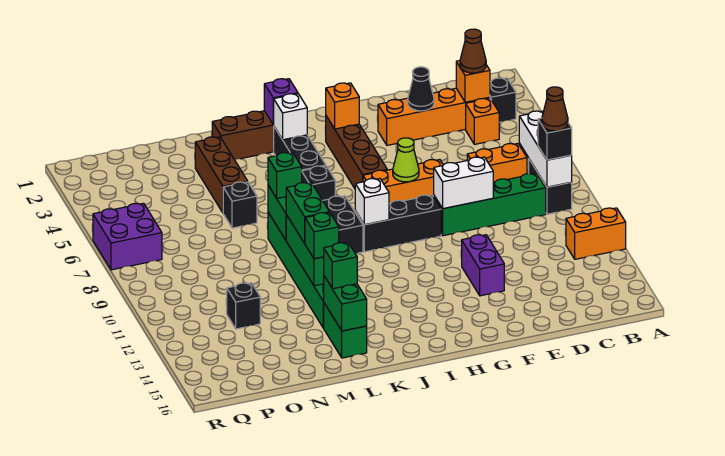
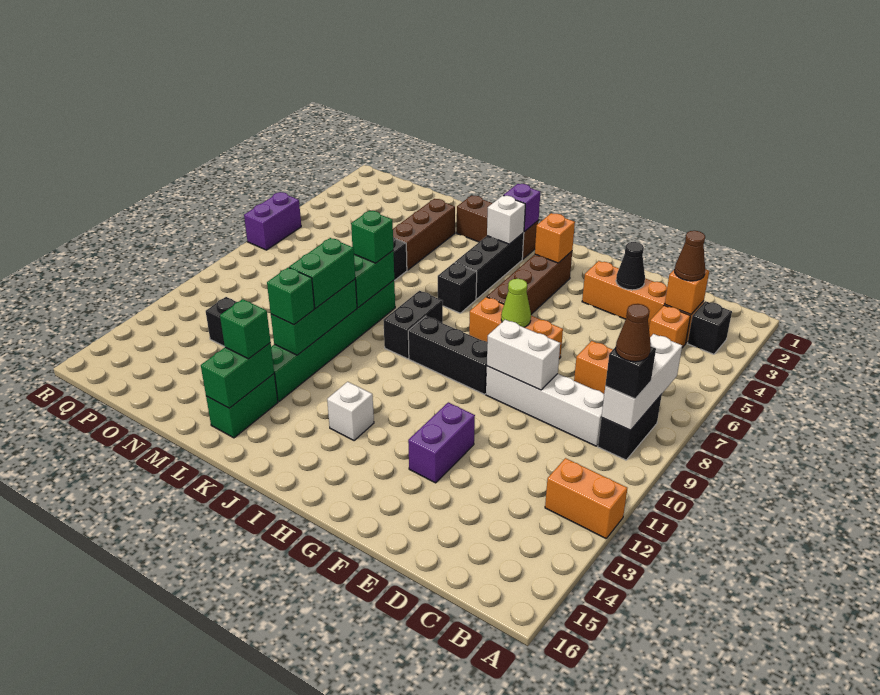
green brick C9:F9 level 1 -> white brick C9:F9 level 1
white brick I9 level 2 -> white brick I13 level 1
purple brick Q6:R7 level 1 -> purple brick R6:R7 level 1

